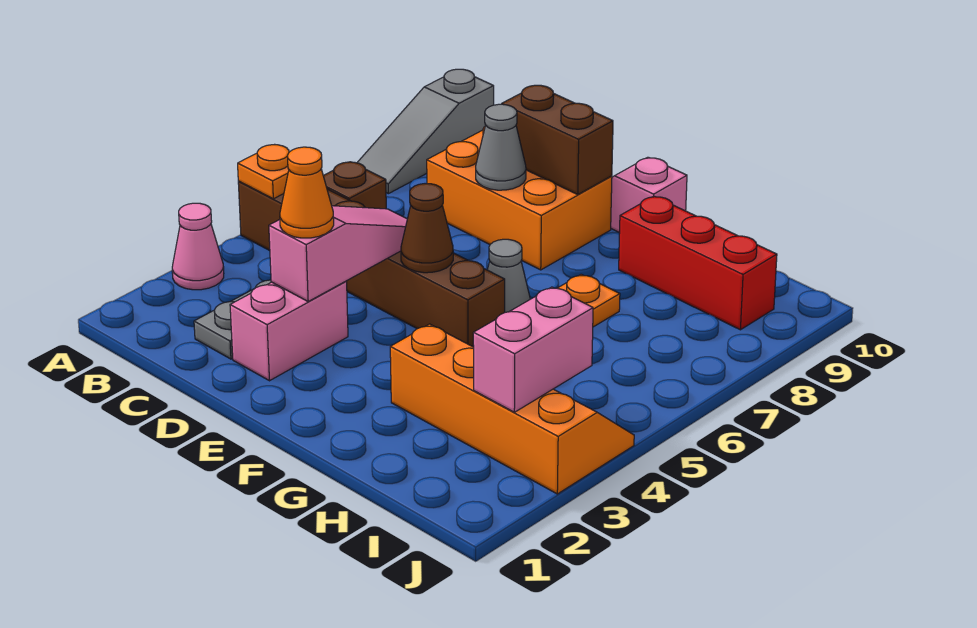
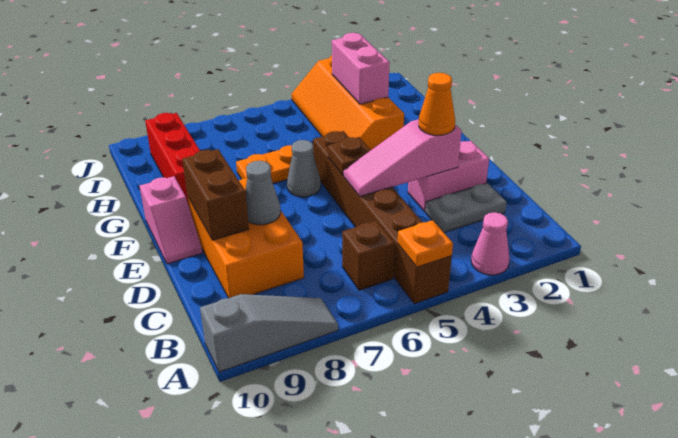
brown cone E5 level 2 -> brown plate E5 level 2
pink brick I3:I4 level 2 -> pink brick H3:I3 level 2

